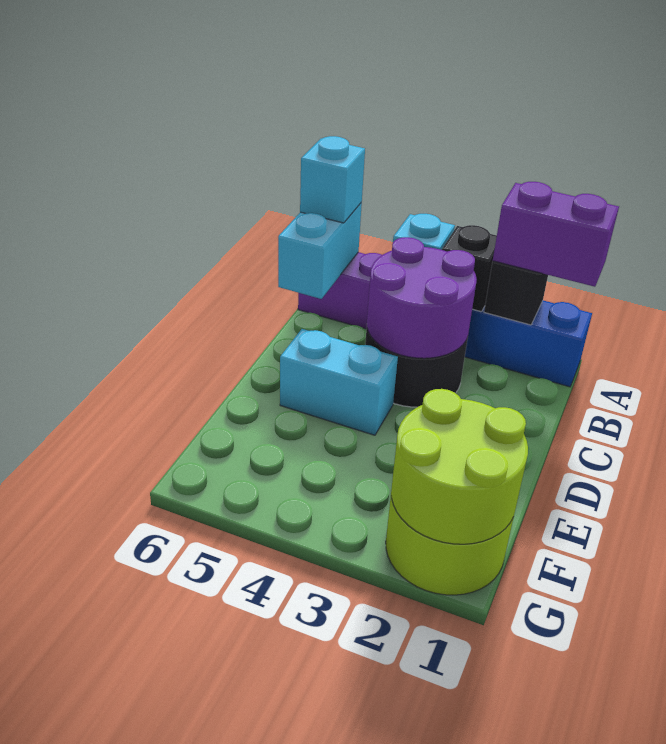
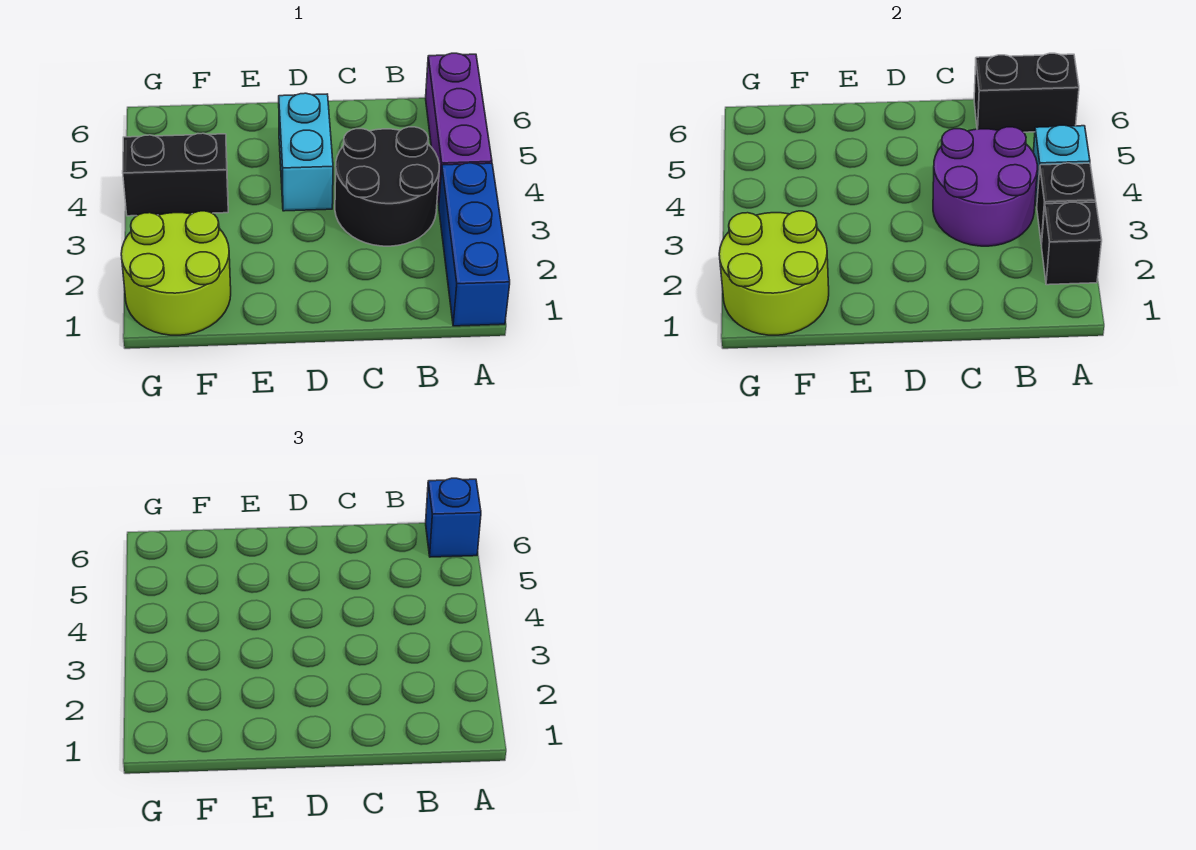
purple brick A1:A2 level 3 -> none
cyan brick A6:B6 level 2 -> black brick A6:B6 level 2
cyan brick A6 level 3 -> blue brick A6 level 3
none -> black brick F4:G4 level 1

